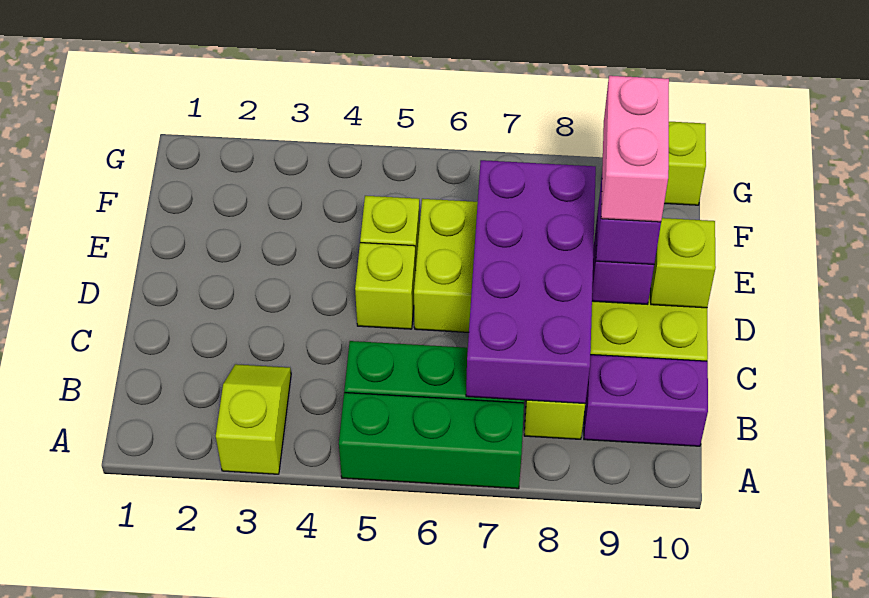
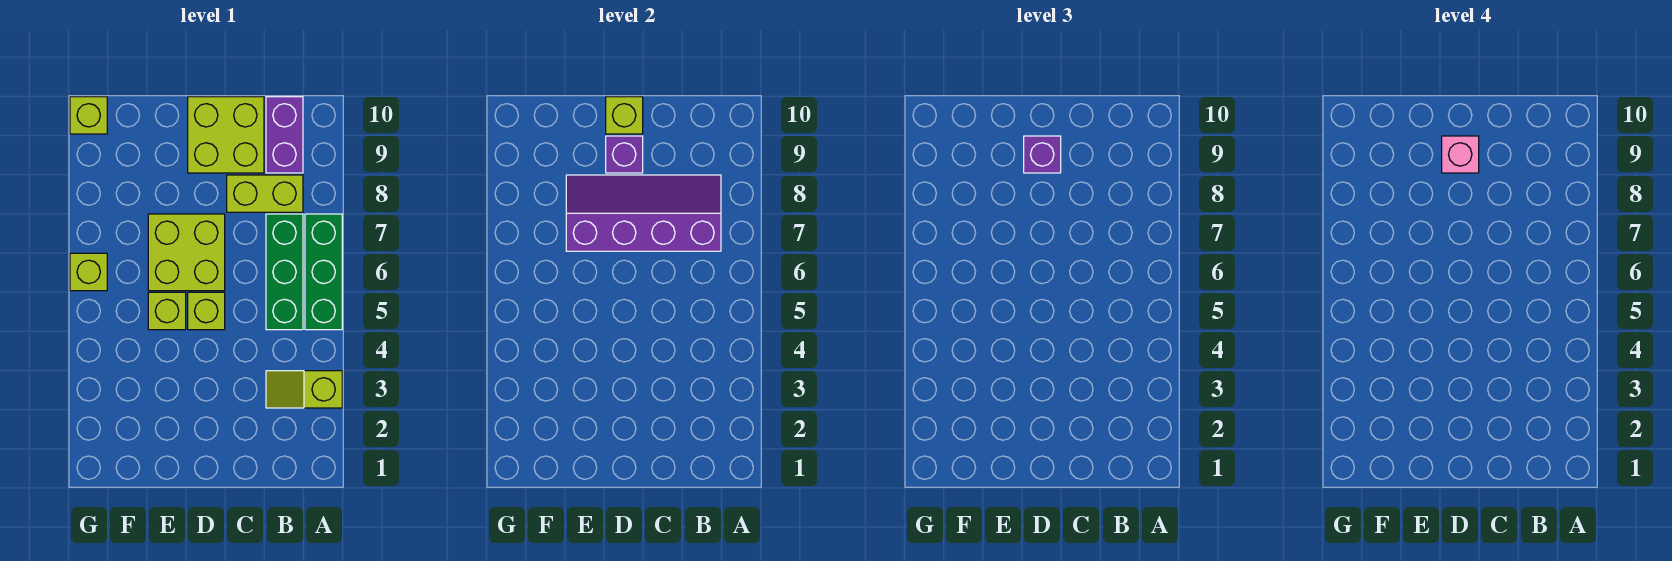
purple brick B7:E8 level 2 -> purple slope B7:E8 level 2 top 7
pink brick D9:E9 level 4 -> pink brick D9 level 4
none -> lime brick G6 level 1

